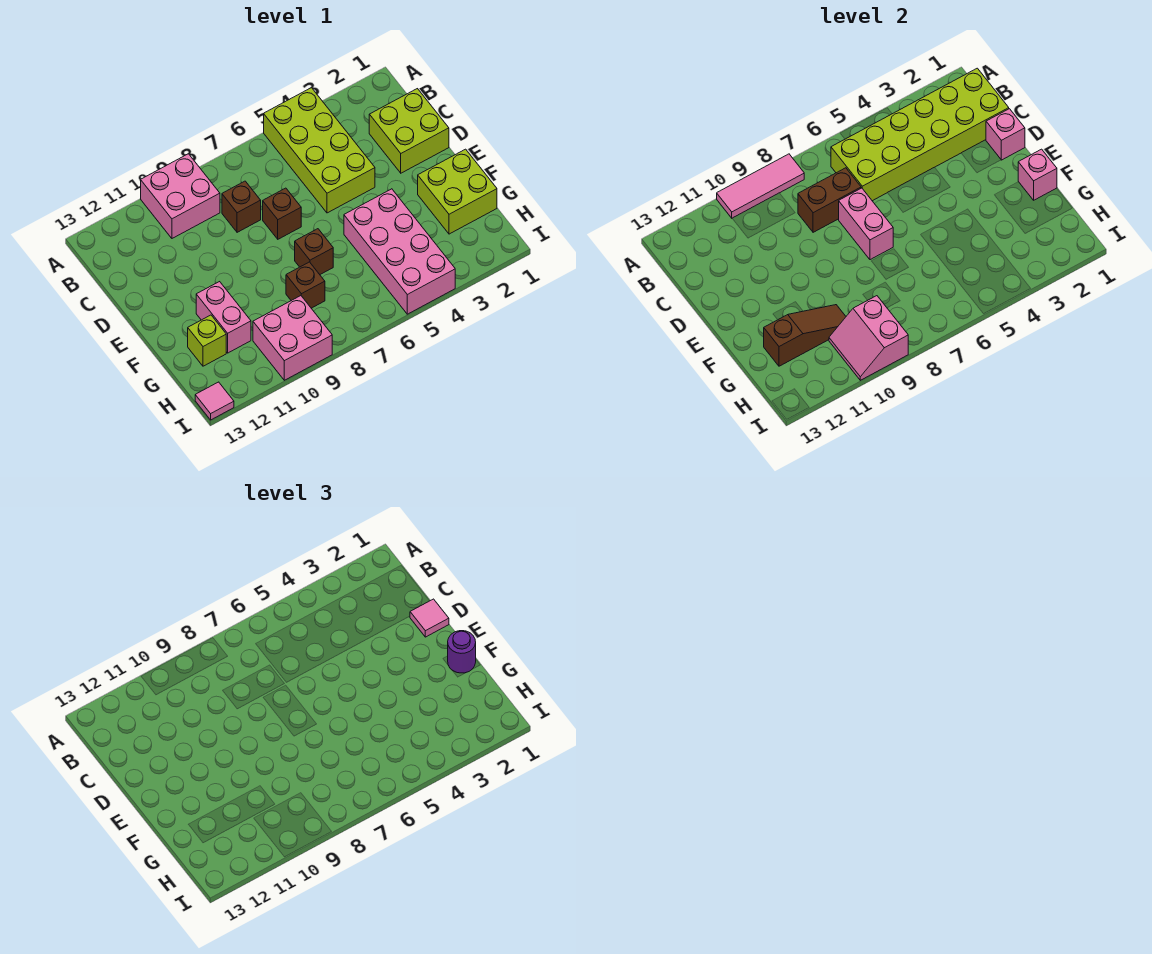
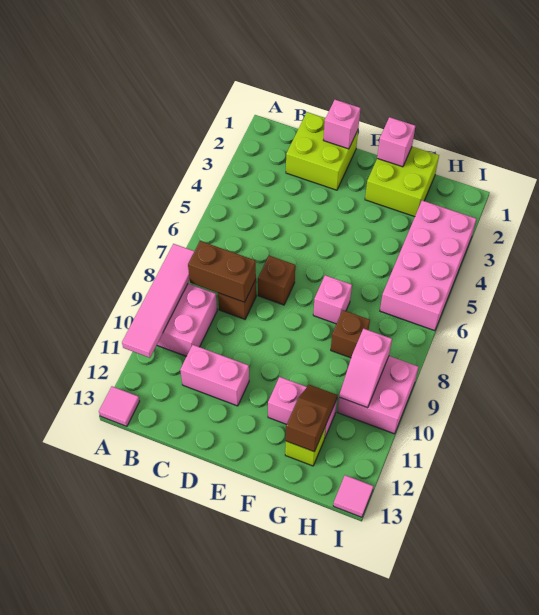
lime brick A4:D5 level 1 -> none
pink tile A8:A10 level 2 -> pink tile A8:A11 level 2
lime brick B1:C6 level 2 -> none
brown brick C7:C8 level 2 -> brown brick B8:C8 level 2
pink tile D1 level 3 -> pink tile A13 level 1
pink brick D7:E7 level 2 -> pink brick C11:D11 level 1
purple round brick F1 level 3 -> none
pink brick F4:I5 level 1 -> pink brick H3:I6 level 1
brown brick F7 level 1 -> pink brick F7 level 1
brown slope G10:G12 level 2 top 12 -> brown slope G11:G12 level 2 top 12
pink slope H9:I10 level 2 top 9 -> pink slope H9:H10 level 2 top 9

